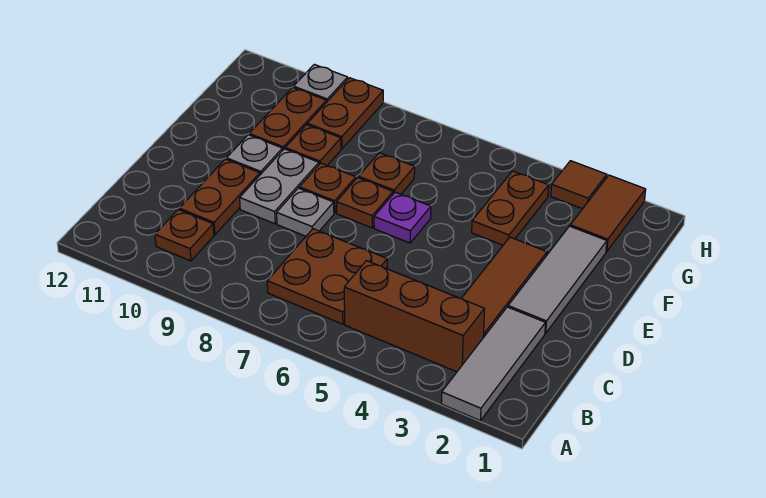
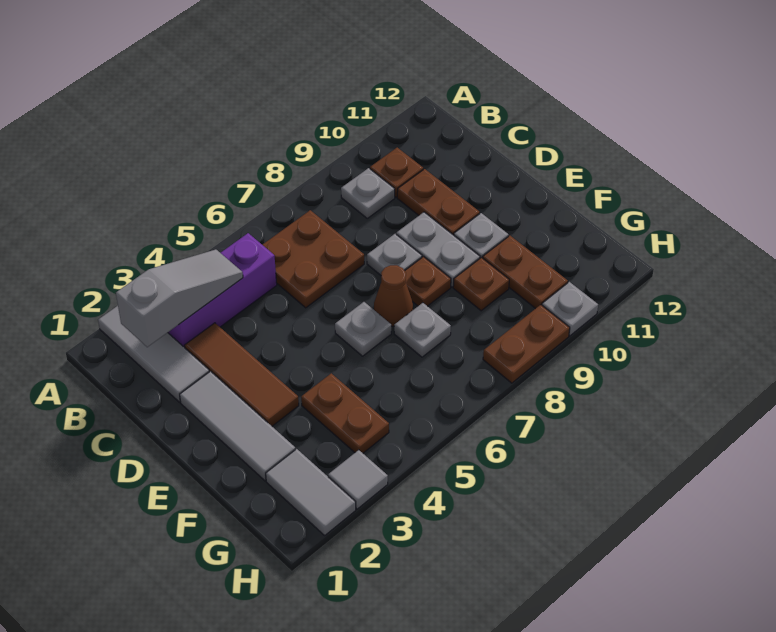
none -> grey slope B2:B4 level 2 top 2
brown brick B3:B5 level 1 -> purple brick B3:B5 level 1
none -> grey plate B9 level 1
purple plate E6 level 1 -> grey plate E6 level 1
brown plate E7 level 1 -> brown cone E7 level 1
brown plate F7 level 1 -> grey plate F7 level 1
brown tile G2:H2 level 1 -> grey tile G2:H2 level 1
brown plate G9:H9 level 1 -> brown plate H8:H9 level 1
brown tile H3 level 1 -> grey tile H3 level 1

